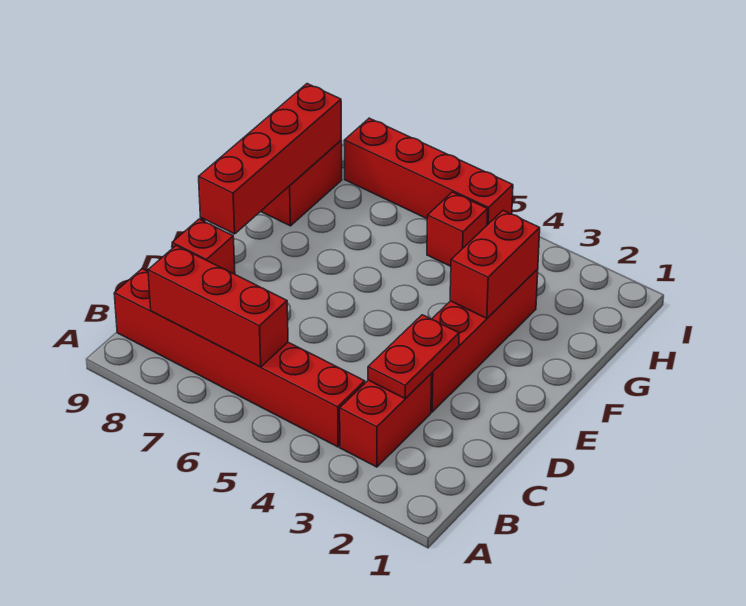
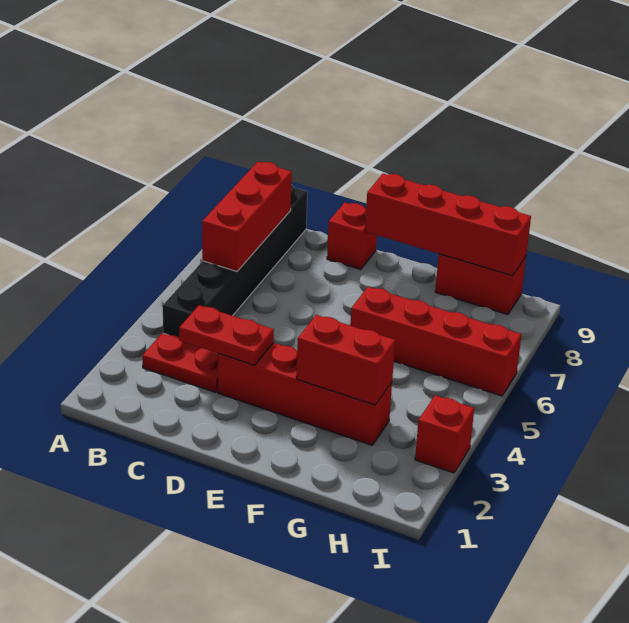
red brick B3:C3 level 1 -> red plate B3:C3 level 1
red brick B4:B9 level 1 -> black brick B4:B9 level 1
red brick H5 level 1 -> red brick I3 level 1
red brick I5:I8 level 1 -> red brick F6:I6 level 1

